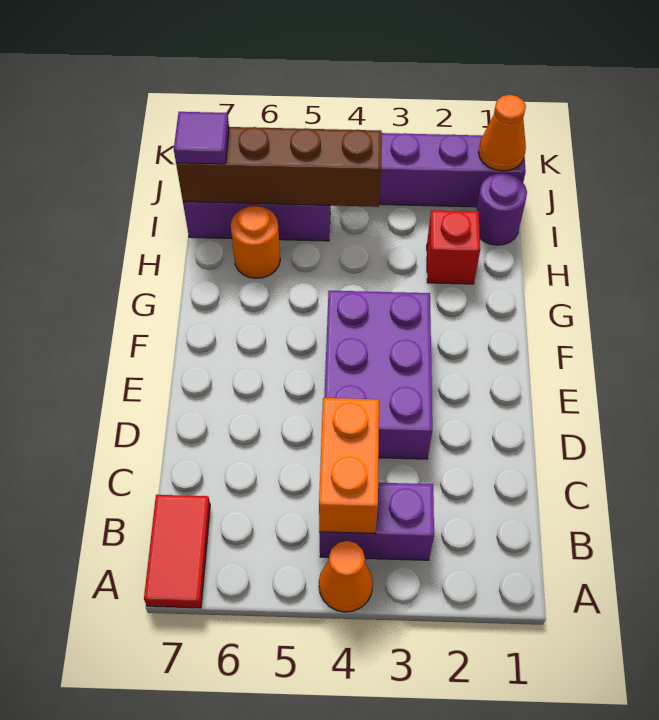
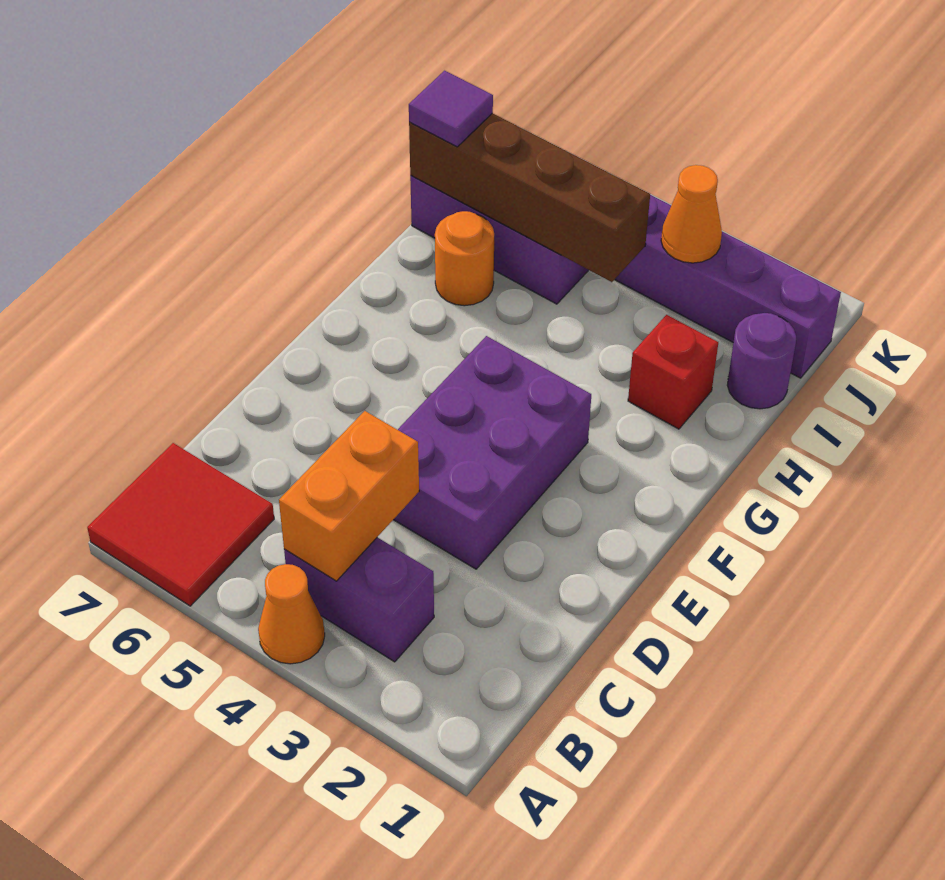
red tile A7:B7 level 1 -> red tile A6:B7 level 1
orange cone J1 level 2 -> orange cone J3 level 2

